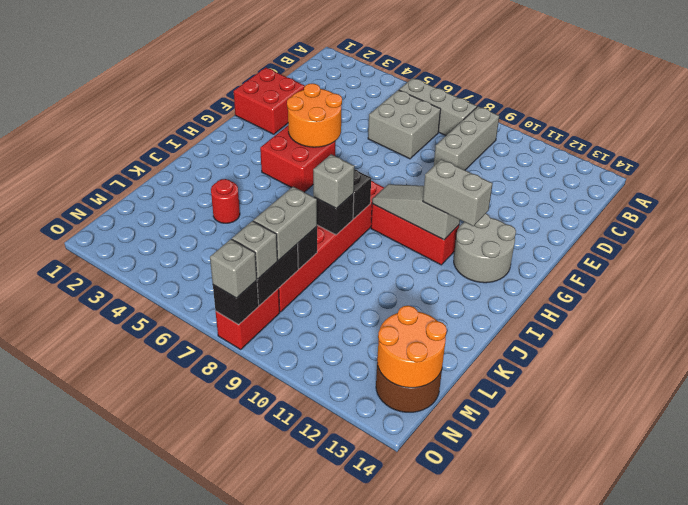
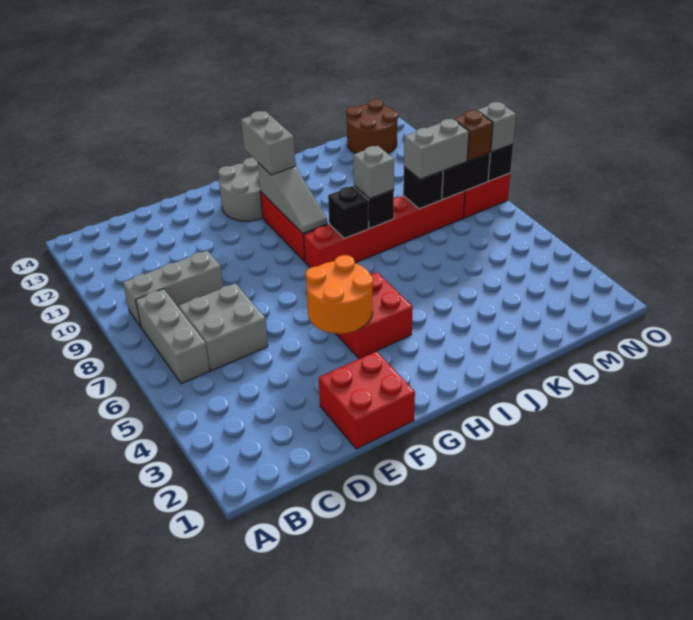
red round brick K4 level 1 -> none
orange round brick M13:N14 level 2 -> none
grey brick N8 level 3 -> brown brick N8 level 3

